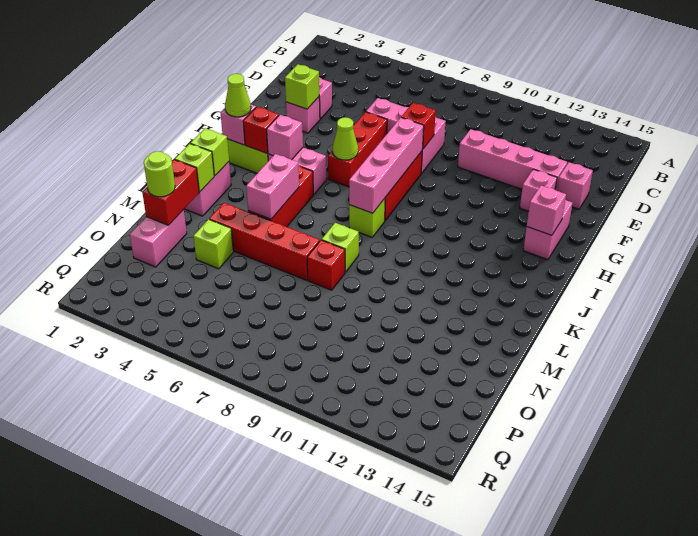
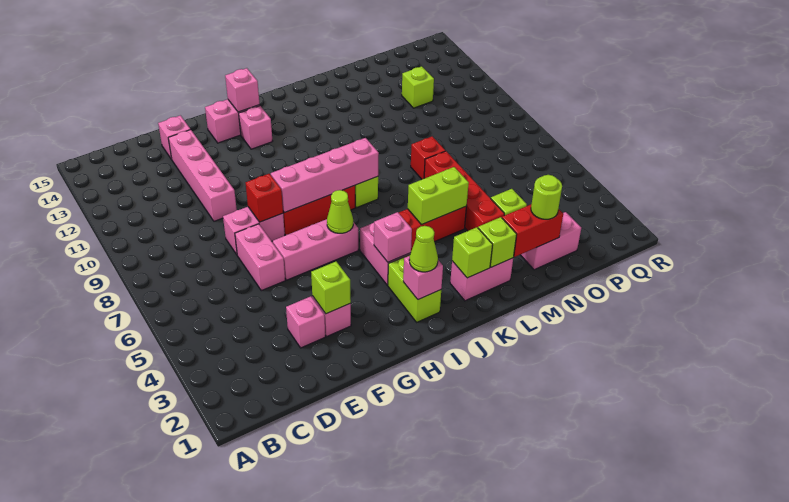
red brick F6:H6 level 1 -> pink brick F6:H6 level 1
pink brick F13 level 1 -> pink brick H13 level 1
red brick I3 level 2 -> none
pink brick K5:L5 level 2 -> lime brick K5:L5 level 2
lime brick L8 level 1 -> lime brick O12 level 1

